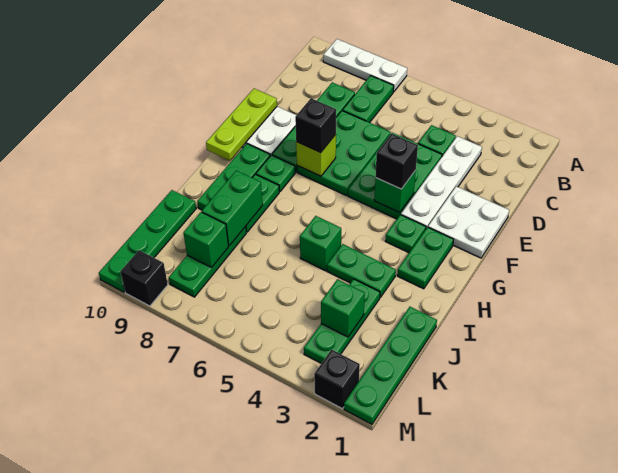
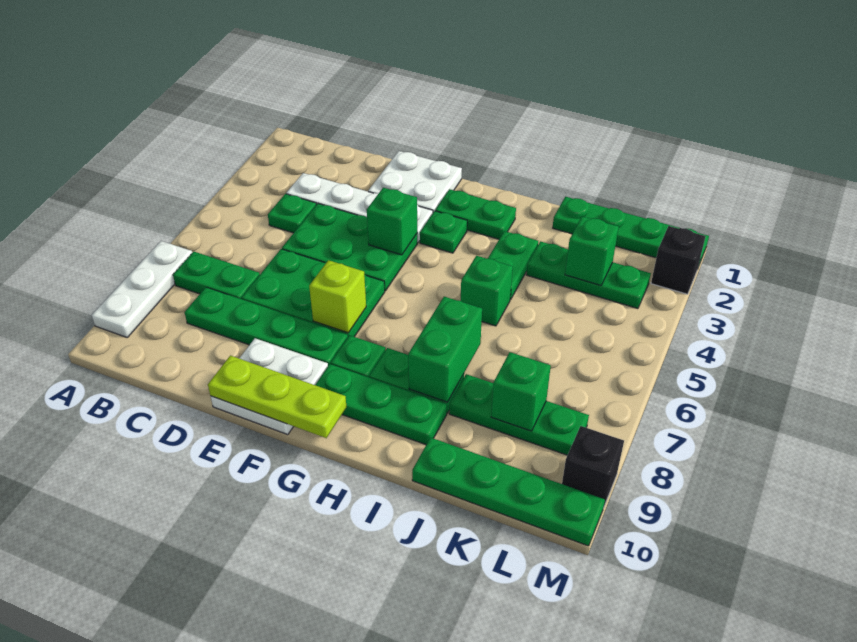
black brick F4 level 3 -> none
black brick F7 level 3 -> none
green brick I8:J8 level 2 -> green brick I7:I8 level 2

